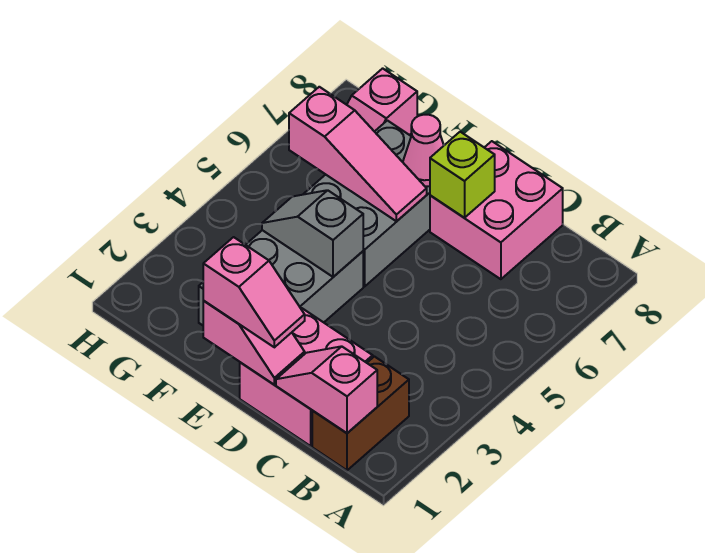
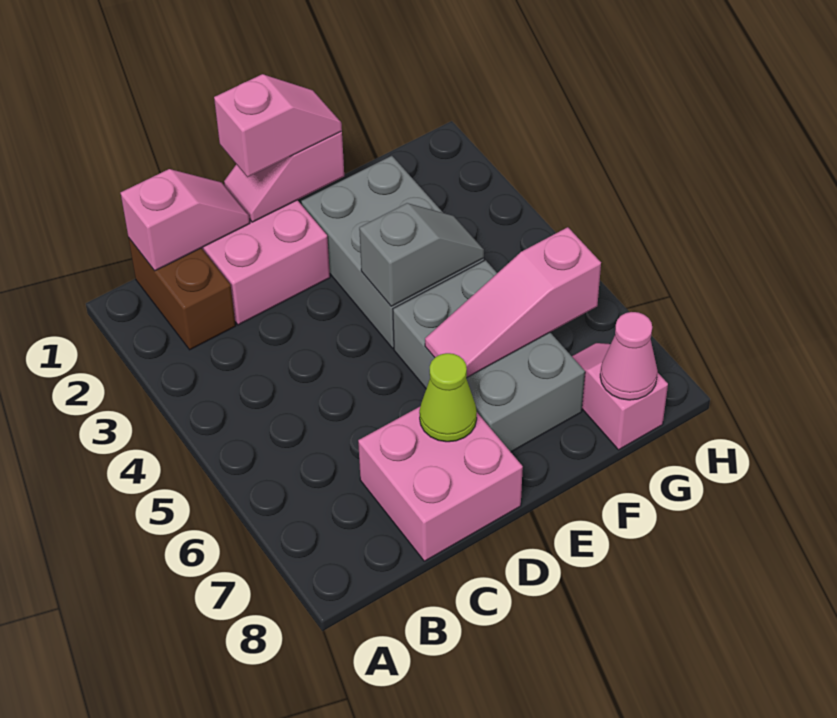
pink slope D1:E1 level 3 top E -> pink slope D1:E1 level 3 top D
lime brick D7 level 2 -> lime cone D7 level 2
pink cone E7 level 2 -> pink cone G8 level 2

